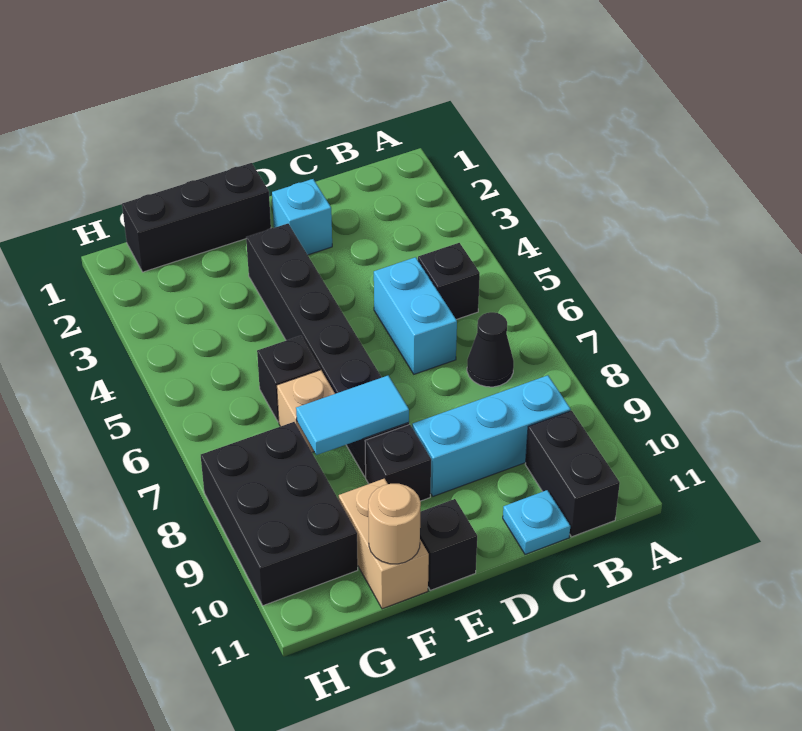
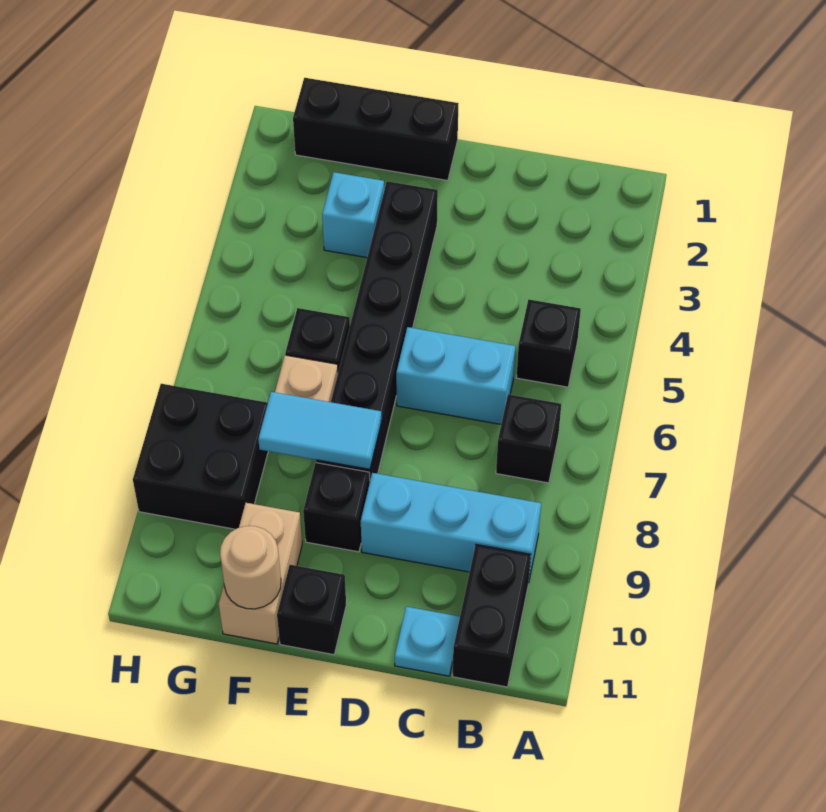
black cone B7 level 1 -> black brick B7 level 1
cyan brick C5:C6 level 1 -> cyan brick C6:D6 level 1
cyan brick D2 level 1 -> cyan brick F3 level 1
black brick G8:H10 level 1 -> black brick G8:H9 level 1

